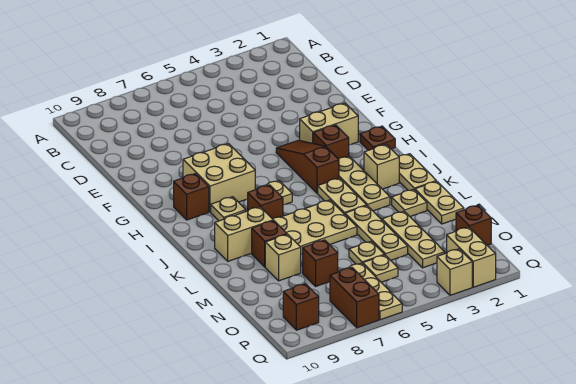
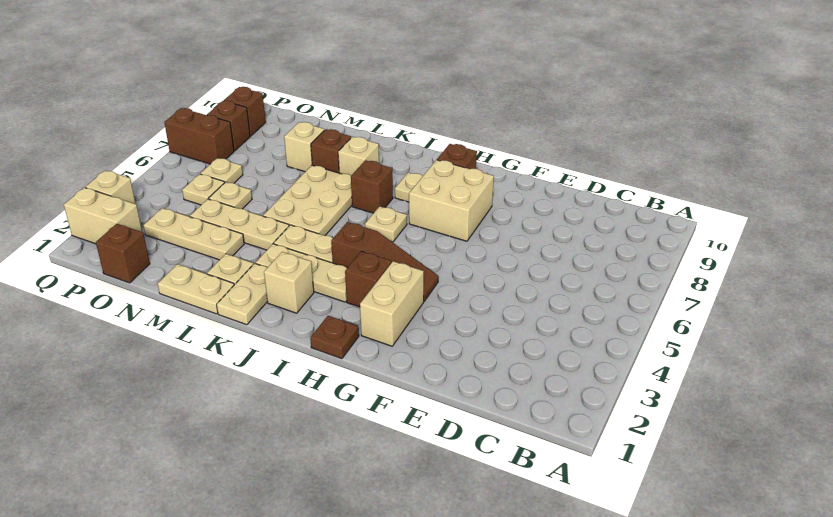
tan plate J1:K1 level 1 -> tan plate K1:K2 level 1
tan brick K8:K9 level 1 -> tan brick K8 level 1
brown brick N7 level 1 -> brown brick P8 level 1
tan plate O6:Q6 level 1 -> tan plate O6 level 1

